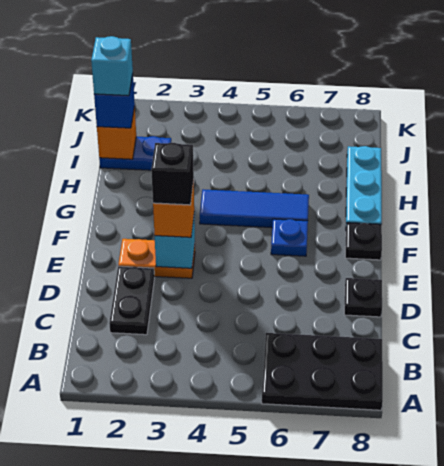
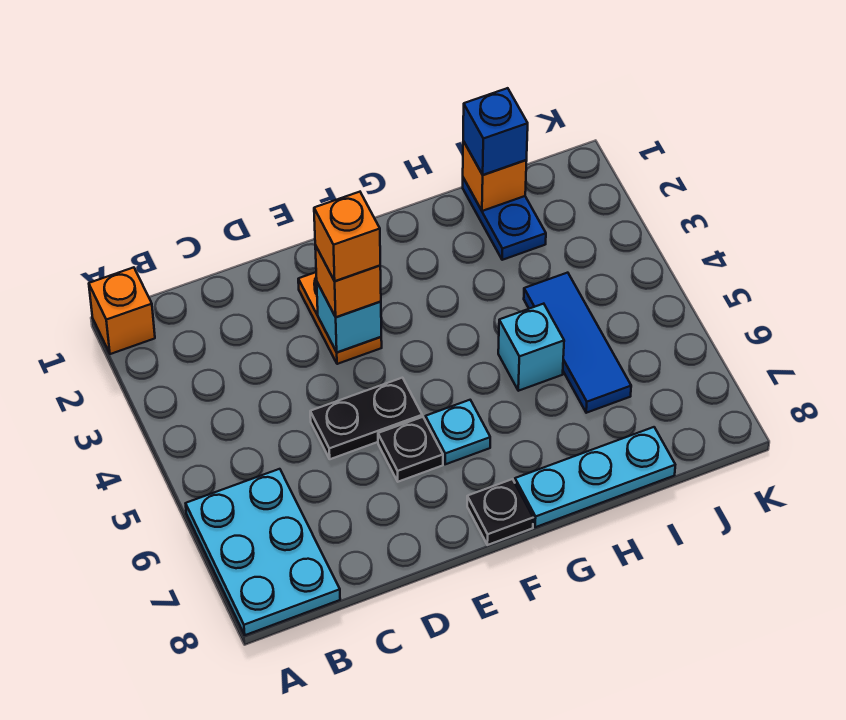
none -> orange brick A1 level 1
black plate A6:B8 level 1 -> cyan plate A6:B8 level 1
black plate C2:D2 level 1 -> black plate D5:E5 level 1
black plate D8 level 1 -> black plate E6 level 1
black brick E3 level 4 -> orange brick E3 level 4
blue plate F6 level 1 -> cyan plate F6 level 1
blue tile G4:G6 level 1 -> blue tile I4:I6 level 1
cyan brick I1 level 4 -> cyan brick H5 level 1

